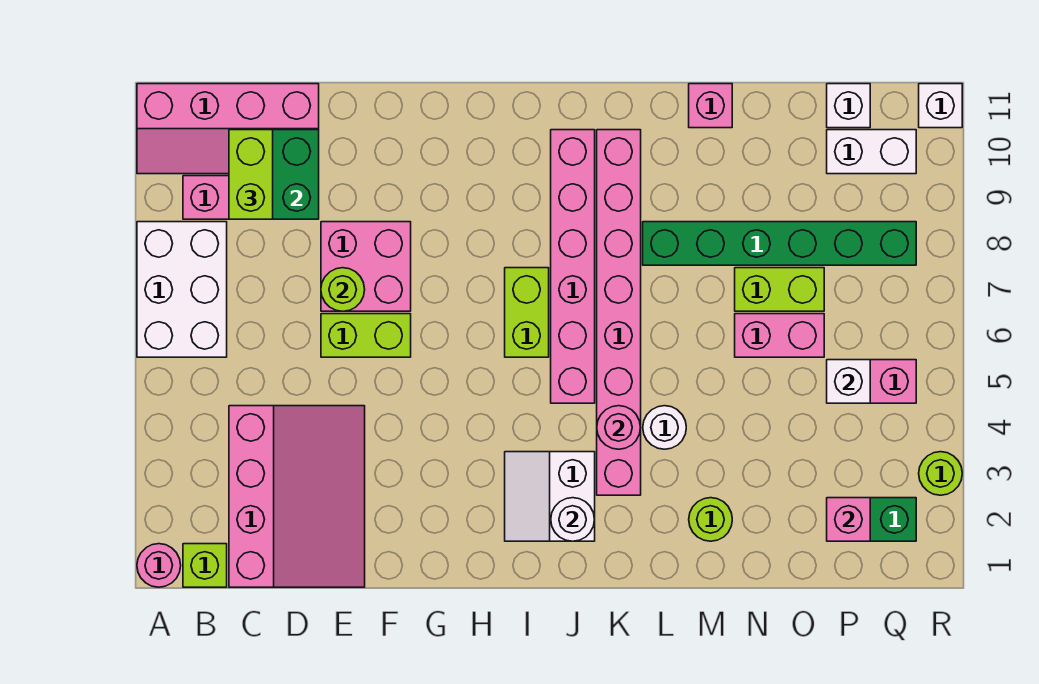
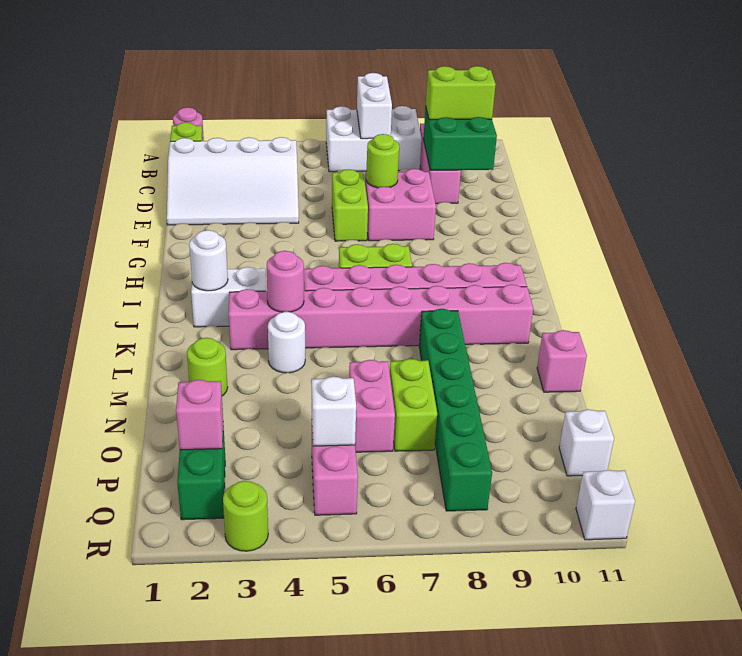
pink slope A10:D11 level 1 top 11 -> none
pink slope C1:E4 level 1 top C -> white slope C1:E4 level 1 top C
white brick P10:Q10 level 1 -> white brick A7:B7 level 2

